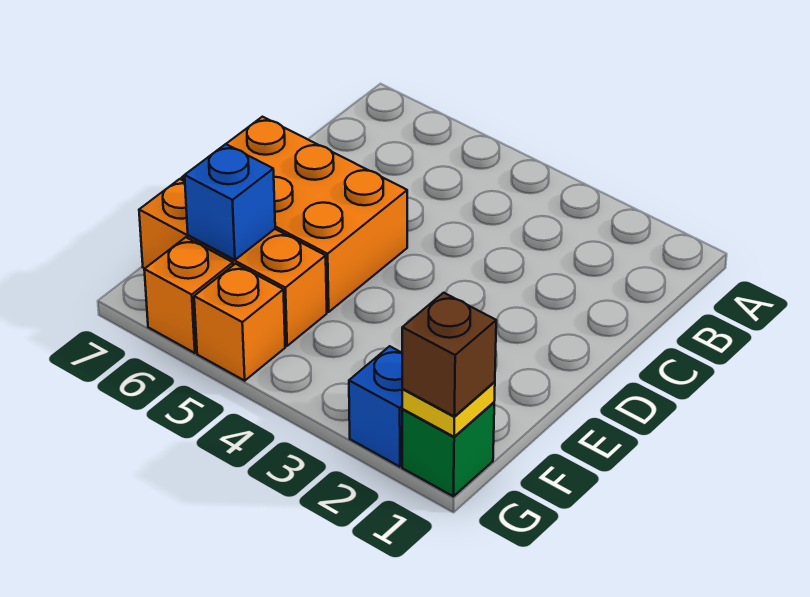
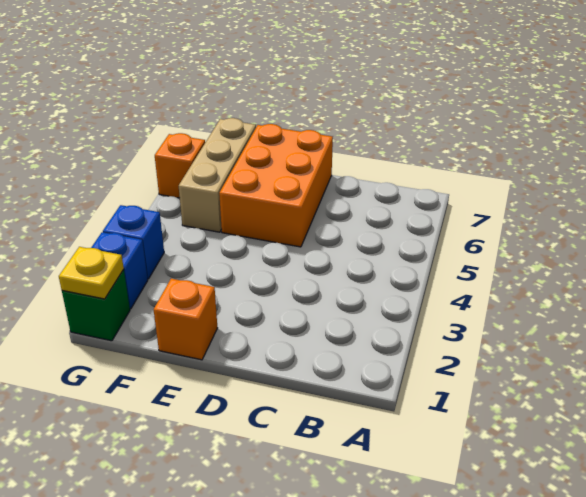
orange brick F5:F7 level 1 -> tan brick F5:F7 level 1
blue brick F6 level 2 -> blue brick G3 level 1
brown brick G1 level 3 -> none
orange brick G5 level 1 -> orange brick E1 level 1

